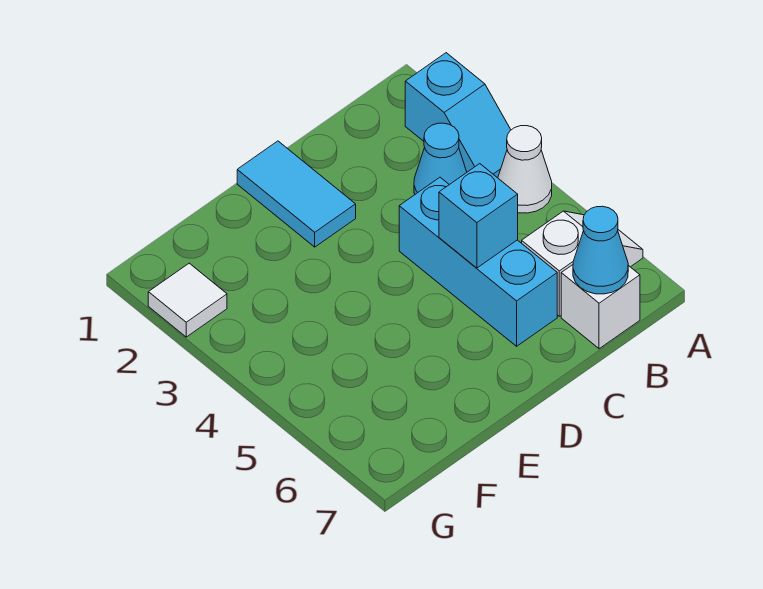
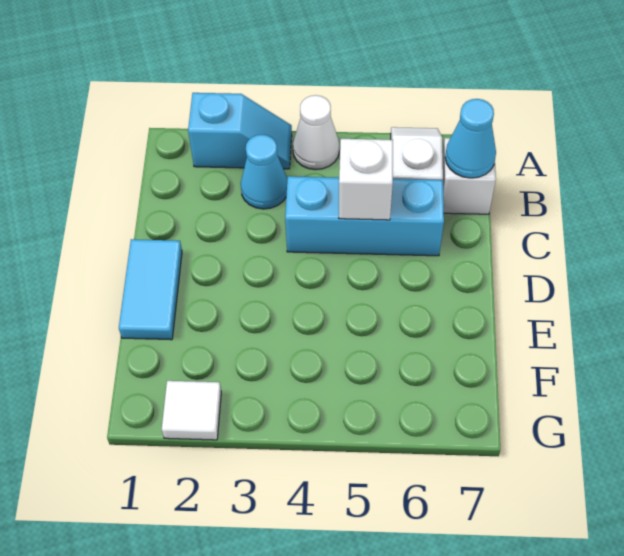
cyan brick C5 level 2 -> white brick C5 level 2
cyan tile D1:D2 level 1 -> cyan tile D1:E1 level 1

